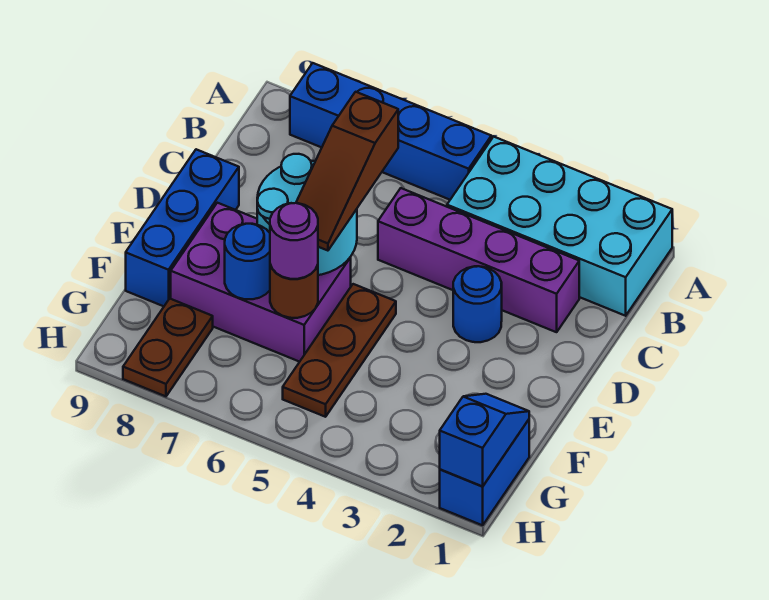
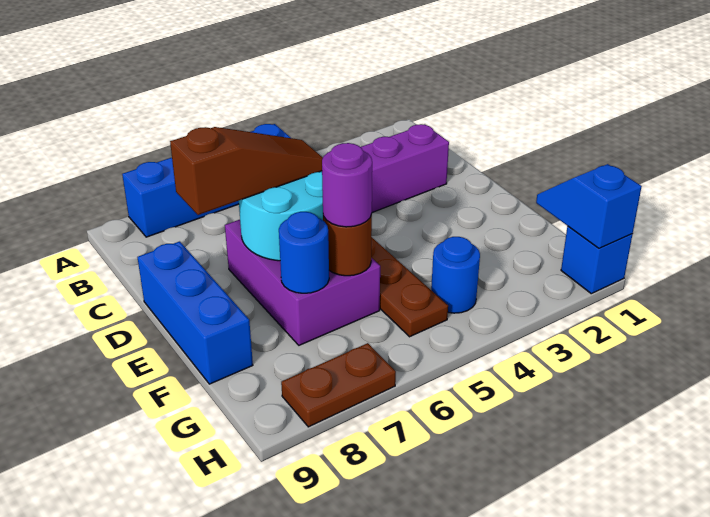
cyan brick A1:B4 level 1 -> none
brown slope C6:E6 level 3 top C -> brown slope D6:D8 level 3 top 8
blue round brick D3 level 1 -> blue round brick G4 level 1
purple brick E6:F8 level 1 -> purple brick D6:F7 level 1
blue brick G1:H1 level 1 -> blue brick H1 level 1
brown plate G8:H8 level 1 -> brown plate H7:H8 level 1

